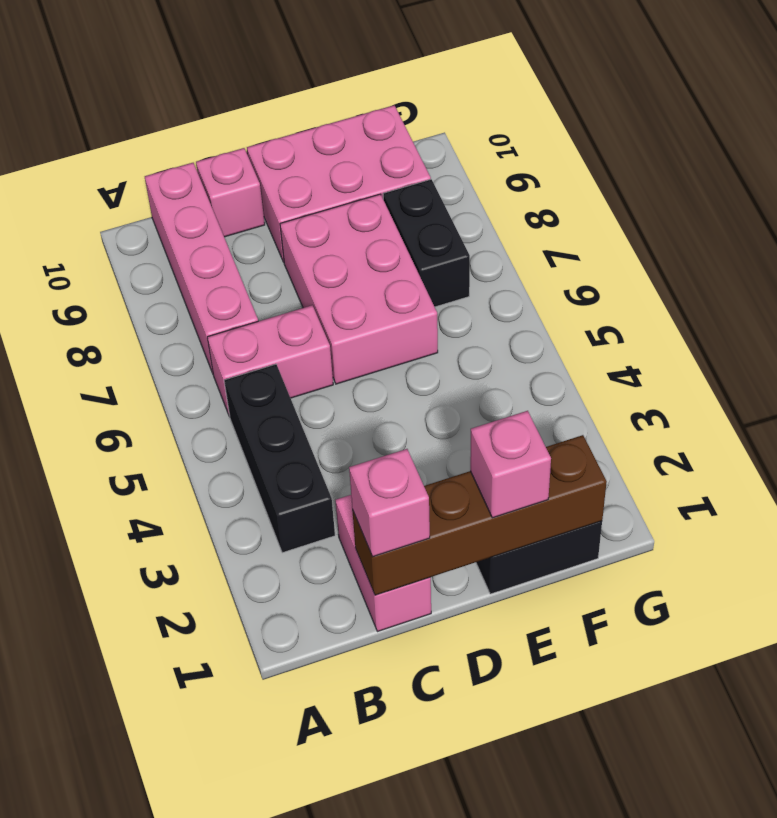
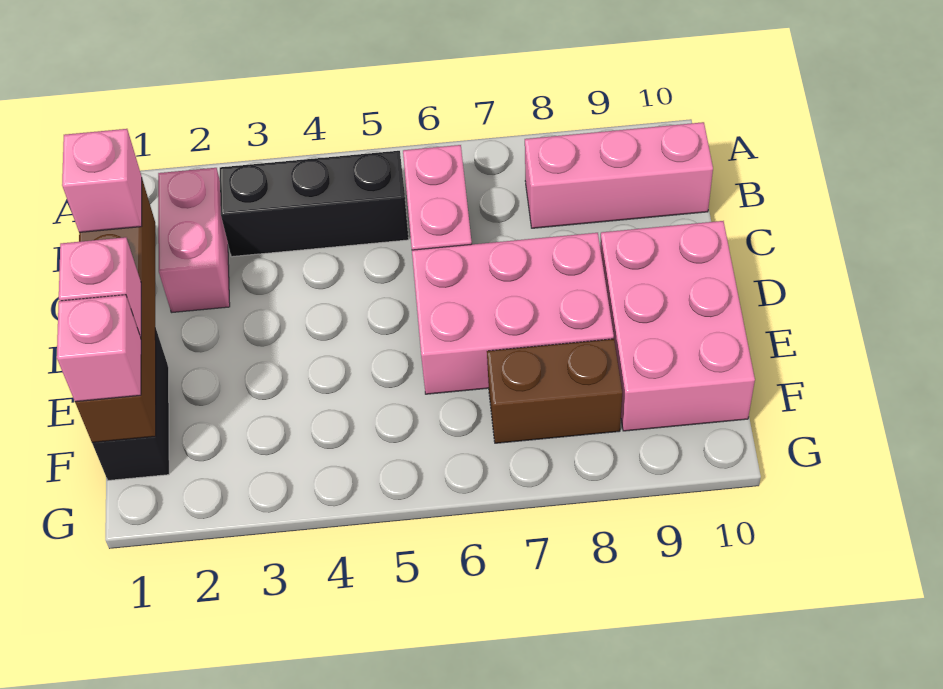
pink brick B7:B10 level 1 -> pink brick B8:B10 level 1
pink brick C1:C2 level 1 -> pink brick B2:C2 level 1
pink brick C10 level 1 -> pink brick F1 level 3
black brick F7:F8 level 1 -> brown brick F7:F8 level 1

